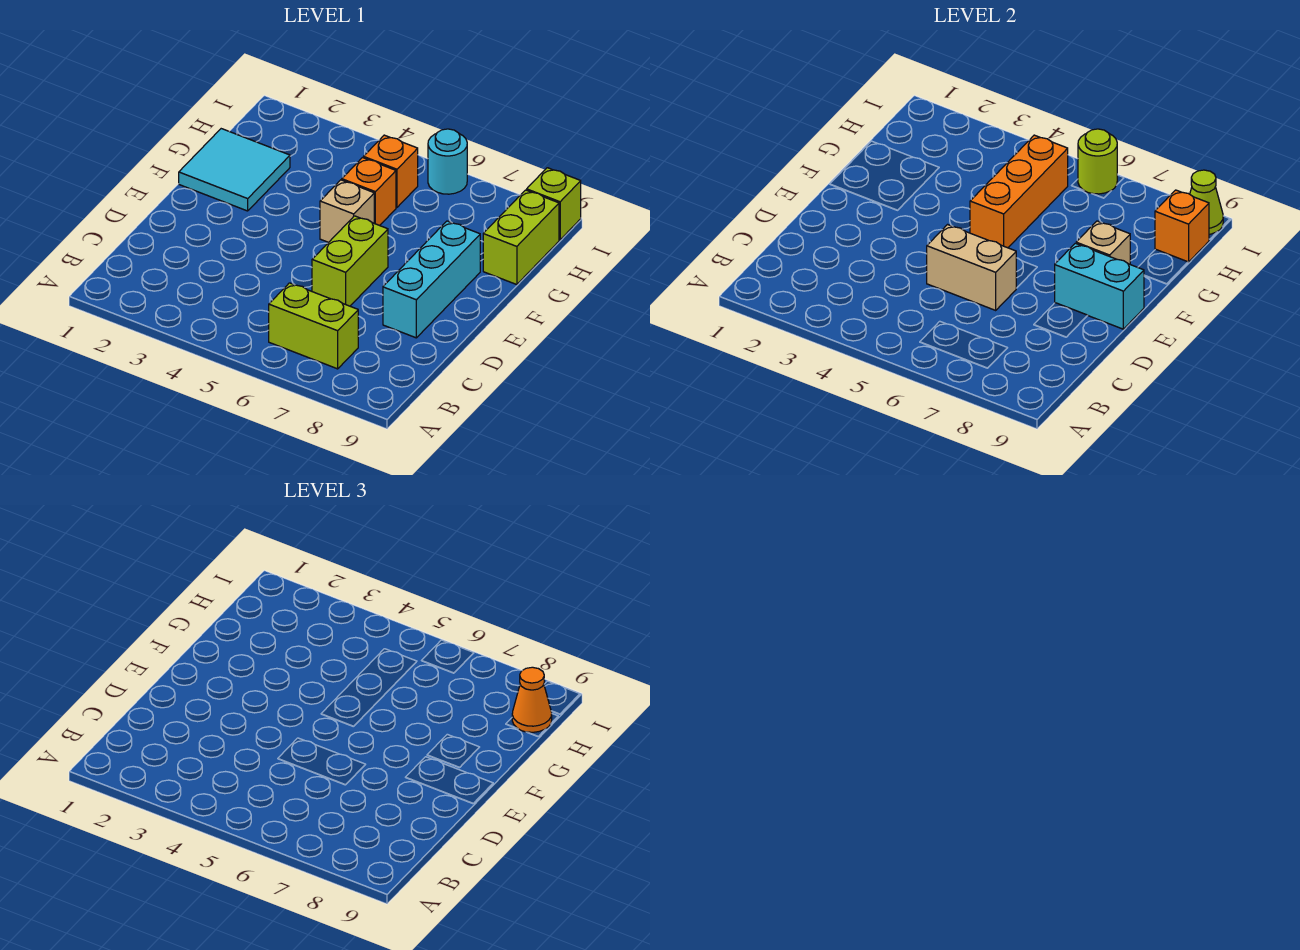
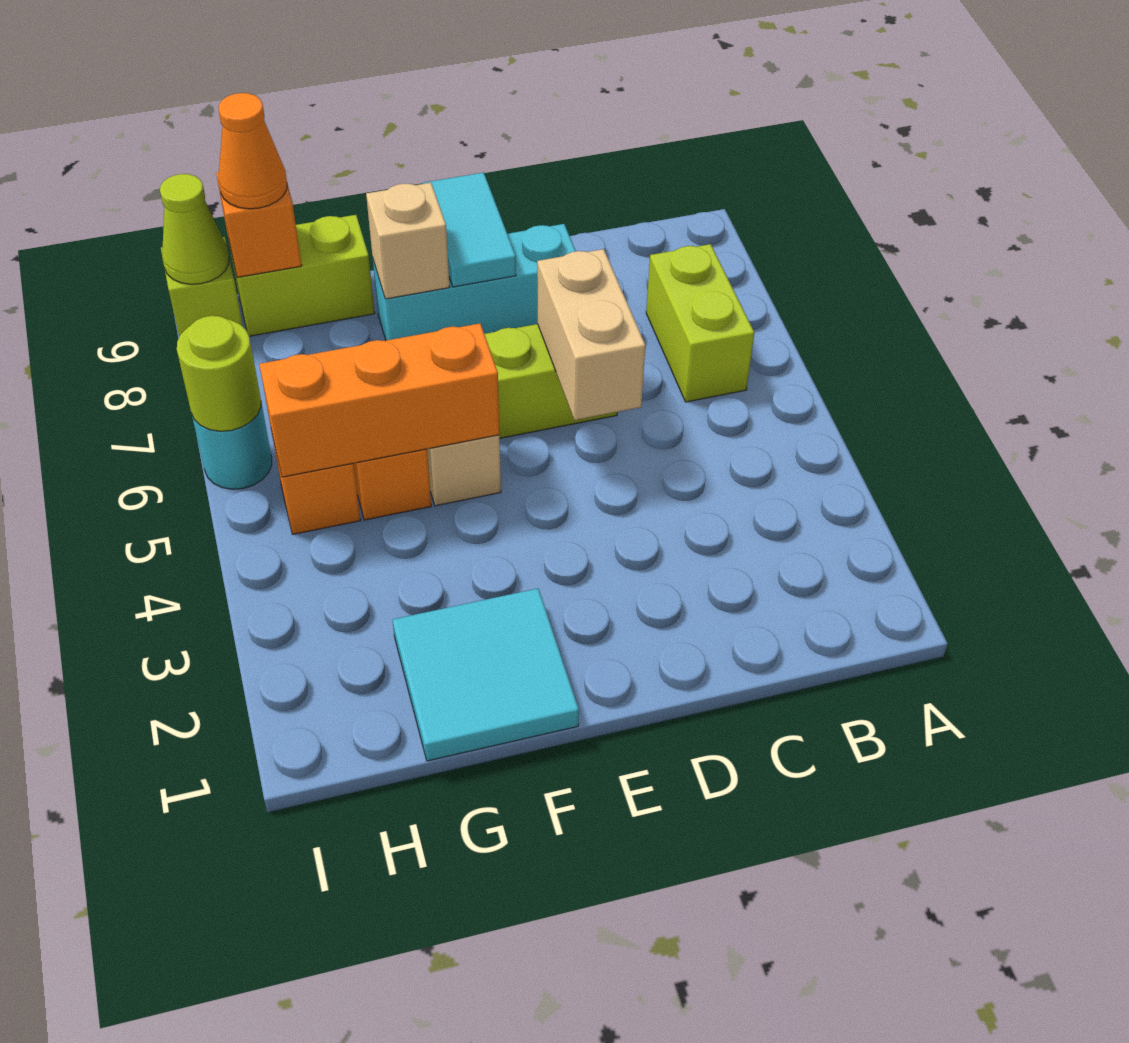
cyan brick E8:E9 level 2 -> cyan tile E8:E9 level 2

